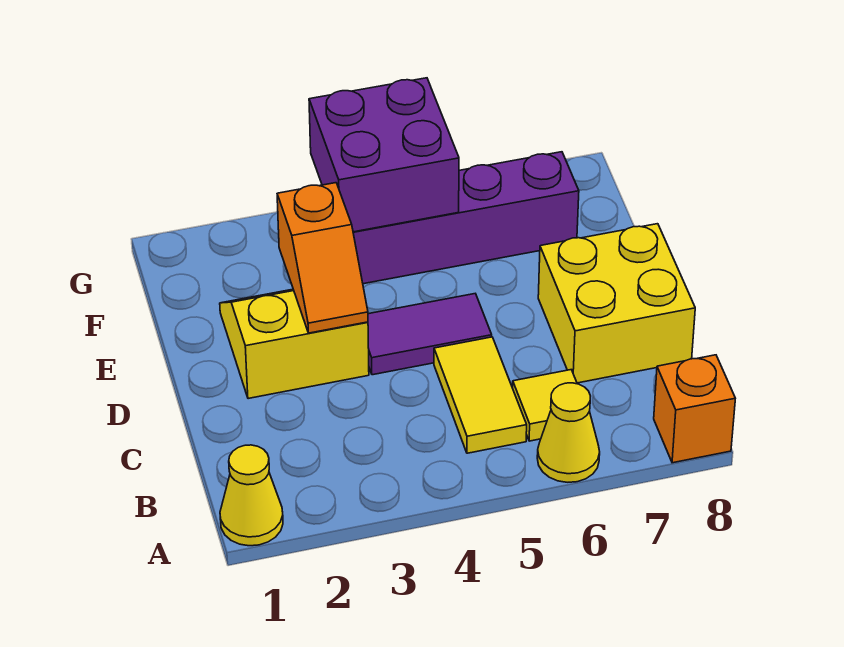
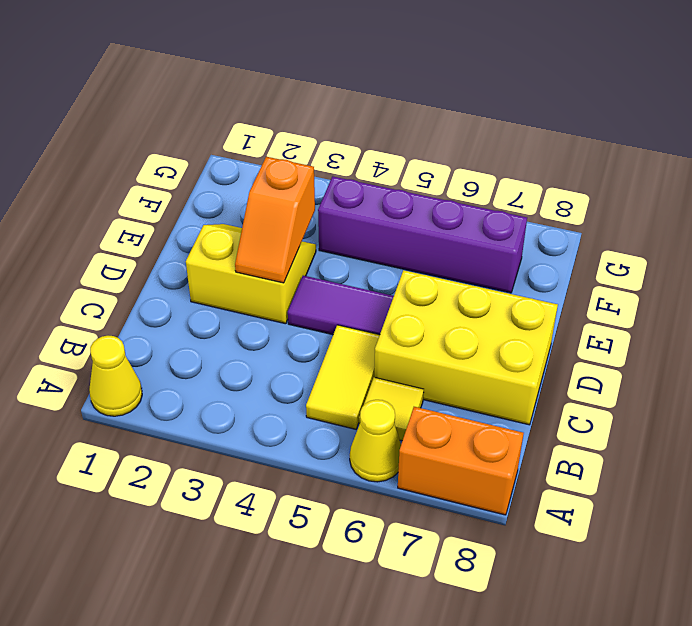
orange brick A8 level 1 -> orange brick A7:A8 level 1
yellow brick C7:D8 level 1 -> yellow brick C6:D8 level 1
purple brick F4:G5 level 2 -> none

